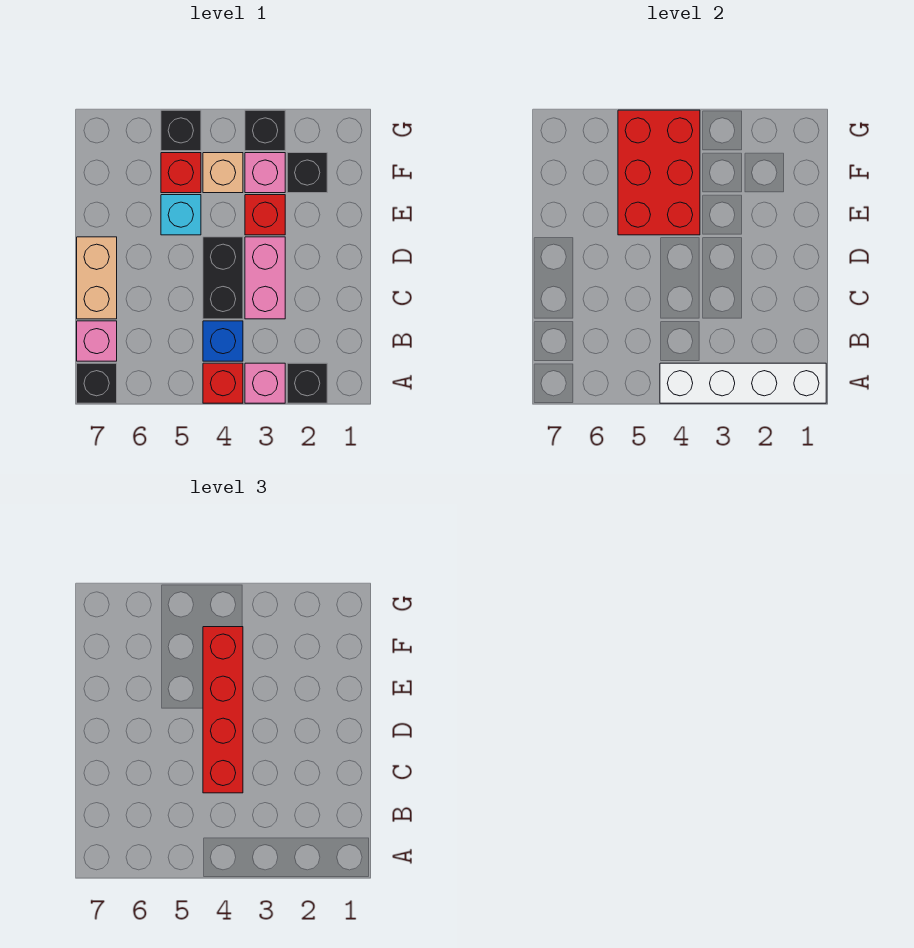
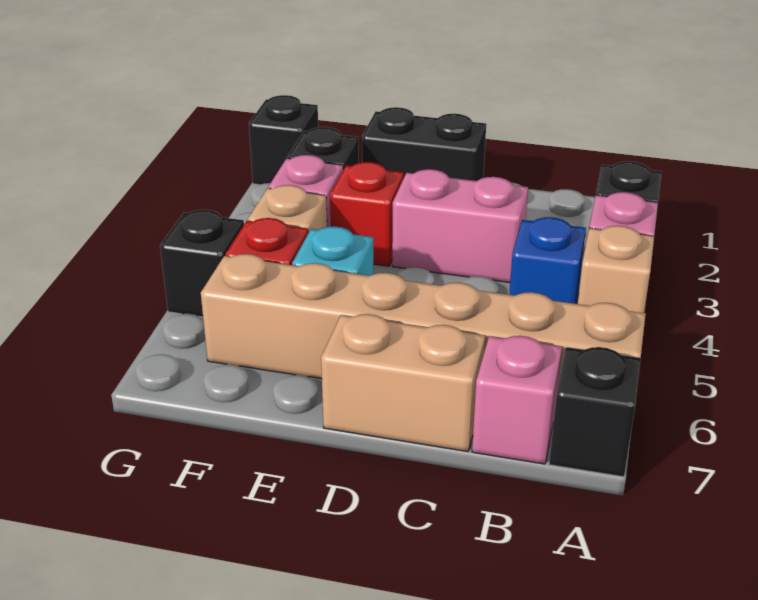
white brick A1:A4 level 2 -> none
red brick A4 level 1 -> tan brick A4 level 1
none -> tan brick A6:F6 level 1
black brick C4:D4 level 1 -> black brick D1:E1 level 1
red brick C4:F4 level 3 -> none
red brick E4:G5 level 2 -> none
black brick G3 level 1 -> black brick G1 level 1

